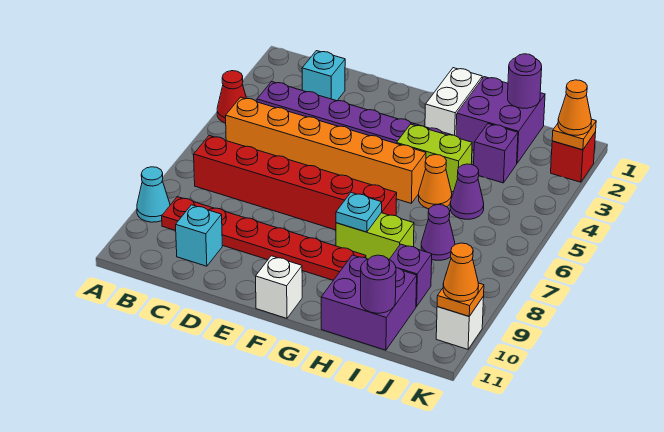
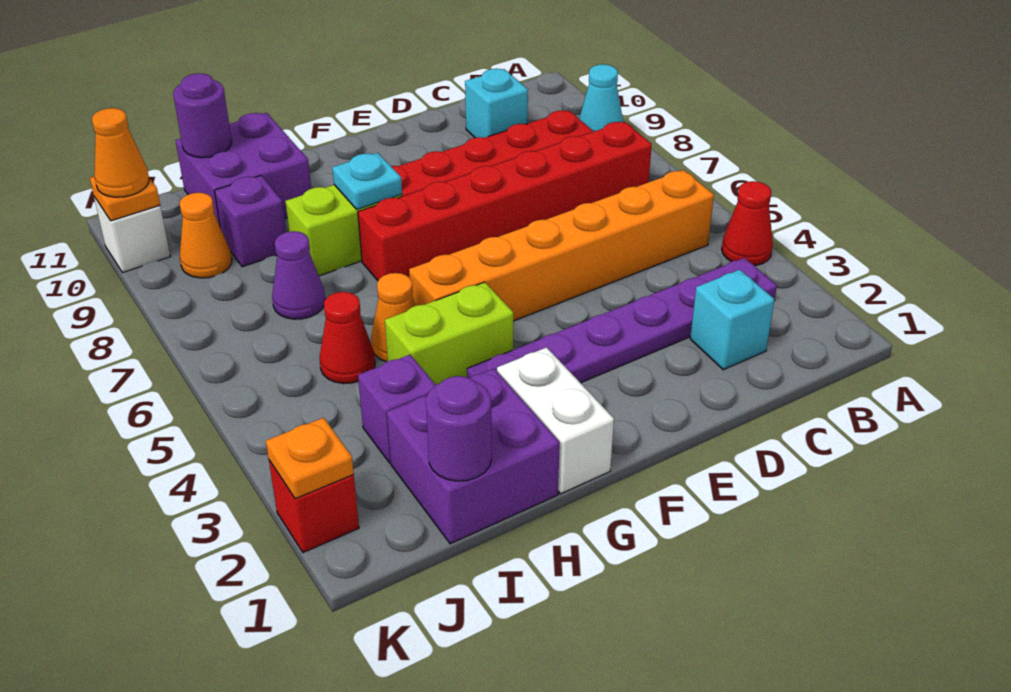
white brick F11 level 1 -> none
purple cone I5 level 1 -> red cone I5 level 1
orange cone K2 level 3 -> orange cone J9 level 1

